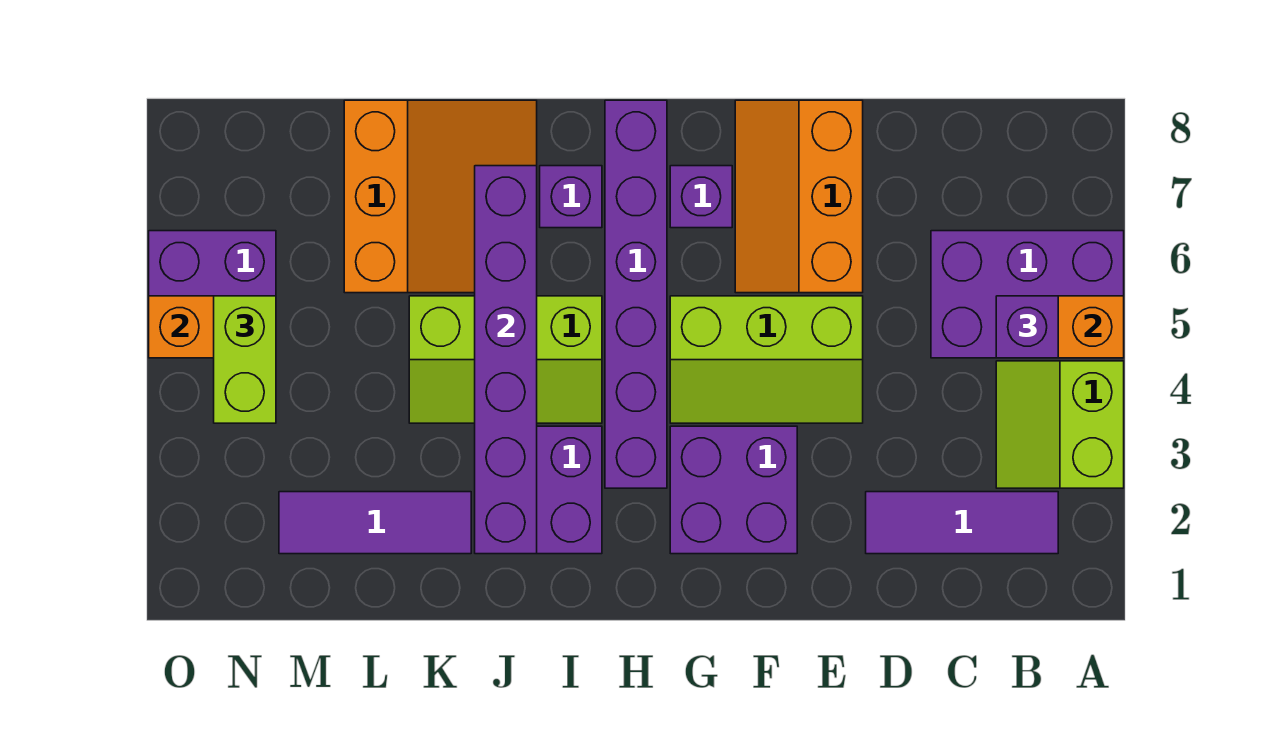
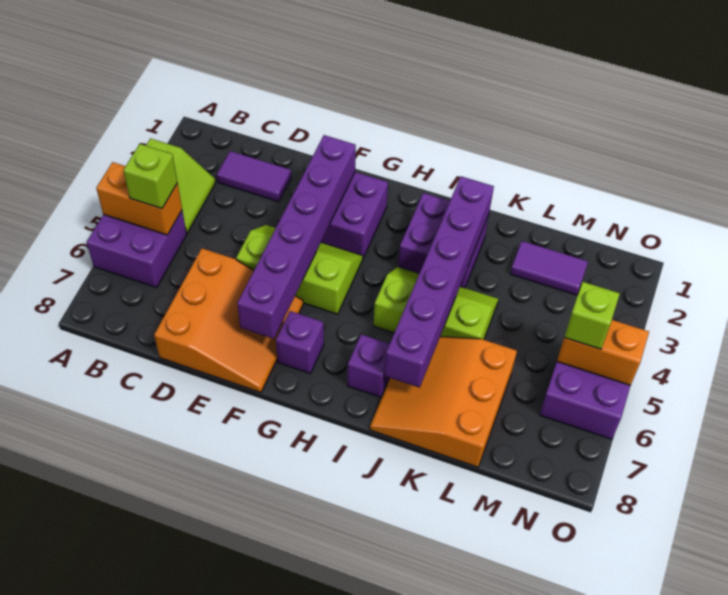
purple brick A5:C6 level 1 -> purple brick A5:B6 level 1
purple tile B2:D2 level 1 -> purple tile C2:D2 level 1
purple brick B5 level 3 -> lime brick B5 level 3
orange slope E6:F8 level 1 top E -> orange slope D6:F8 level 1 top D
purple brick H3:H8 level 1 -> purple brick F2:F7 level 2
purple tile K2:M2 level 1 -> purple tile L2:M2 level 1
lime brick N4:N5 level 3 -> lime brick N5 level 3

